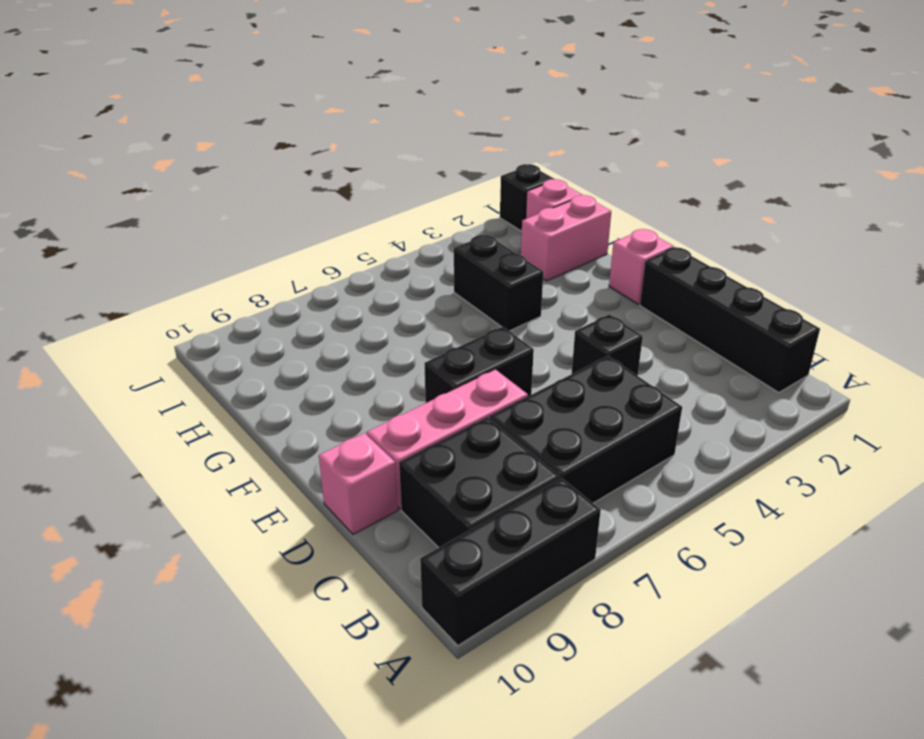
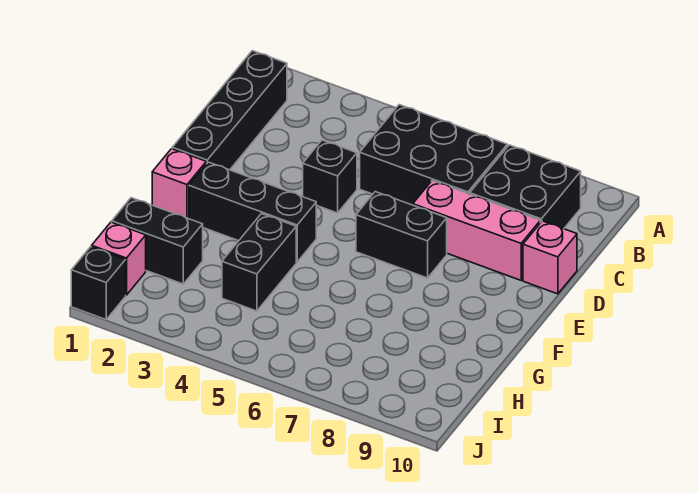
black brick A8:A10 level 1 -> black brick F2:F4 level 1
pink brick H1:H2 level 1 -> black brick H1:H2 level 1

